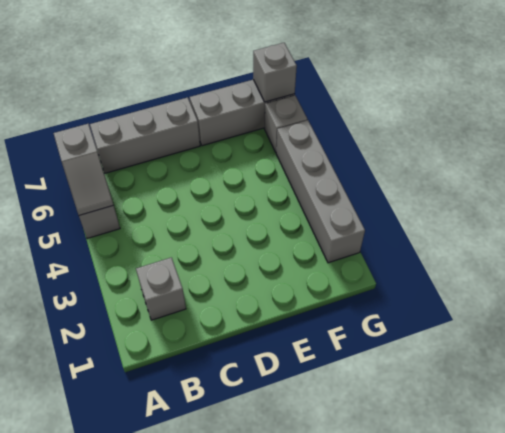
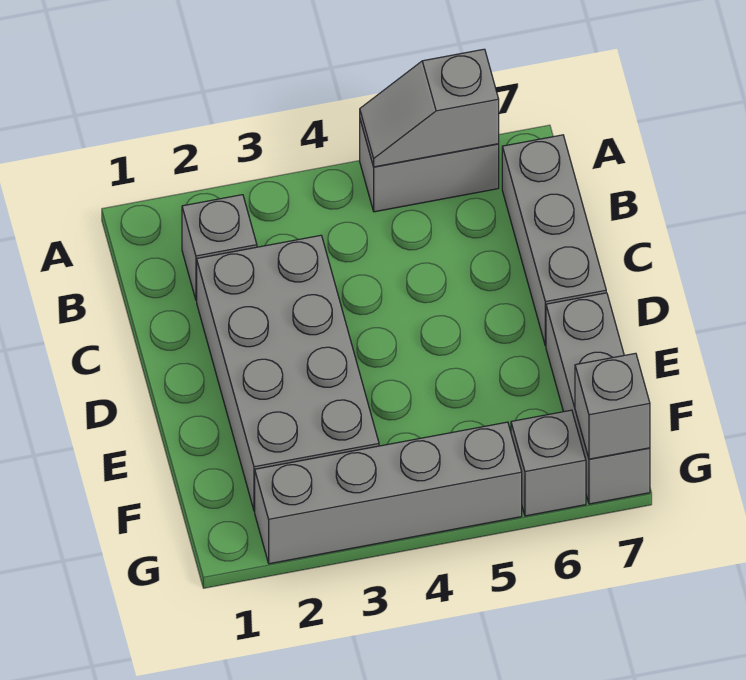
none -> grey brick C2:F3 level 1

